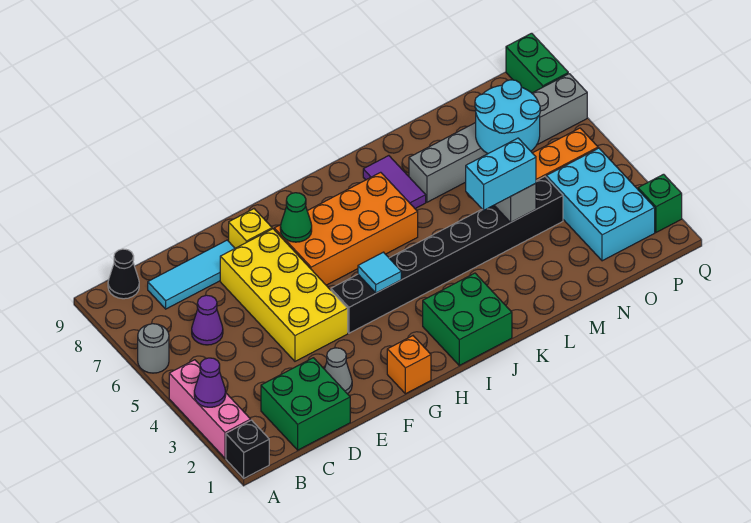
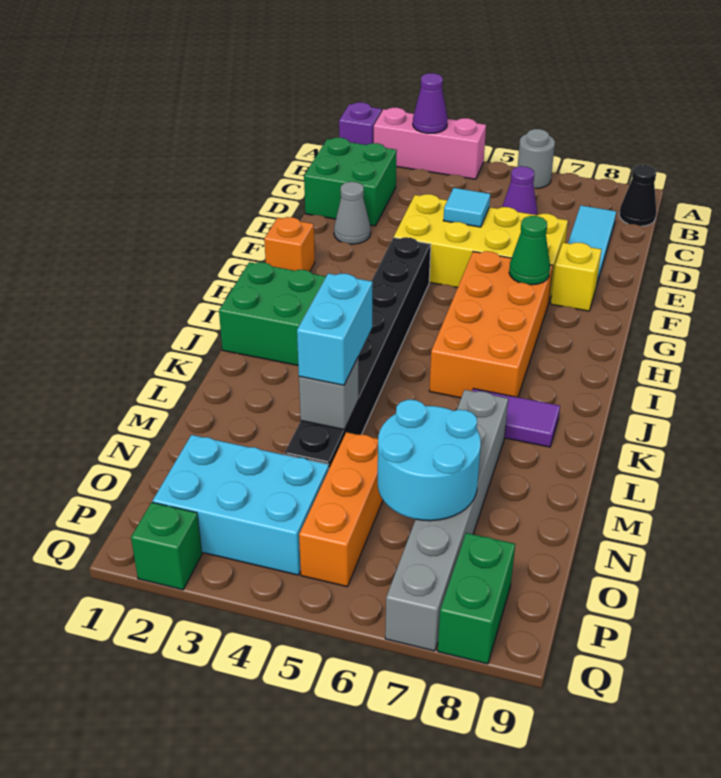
black brick A1 level 1 -> purple brick A1 level 1
cyan tile H4 level 2 -> cyan tile E5 level 2
green brick Q8:Q9 level 1 -> green brick P8:Q8 level 1

